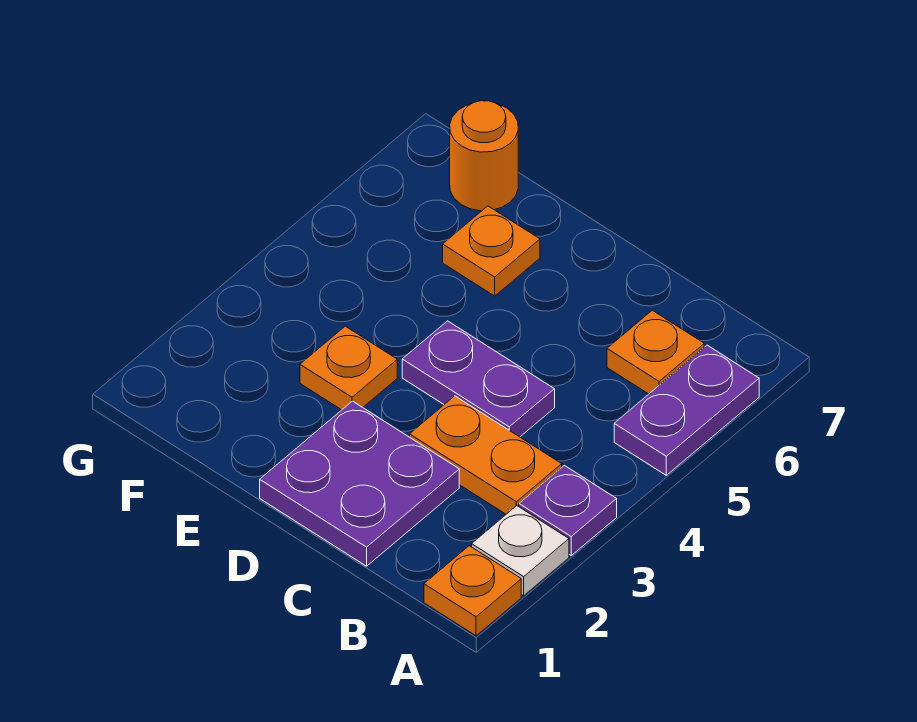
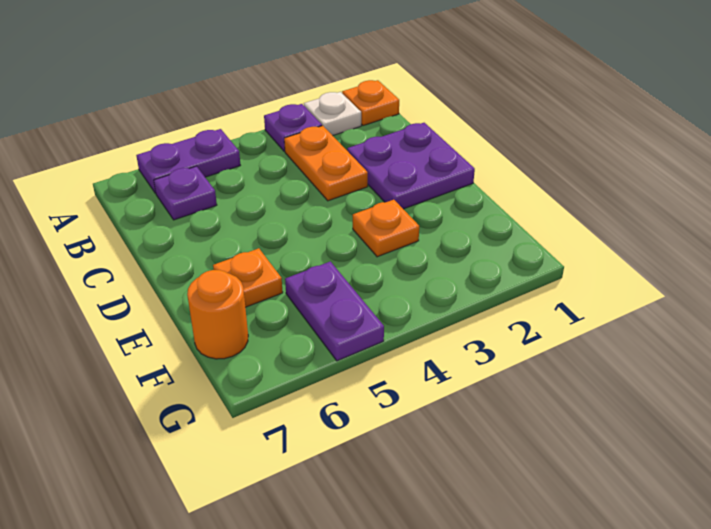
orange plate B6 level 1 -> purple plate B6 level 1
purple plate C4:D4 level 1 -> purple plate F5:G5 level 1

